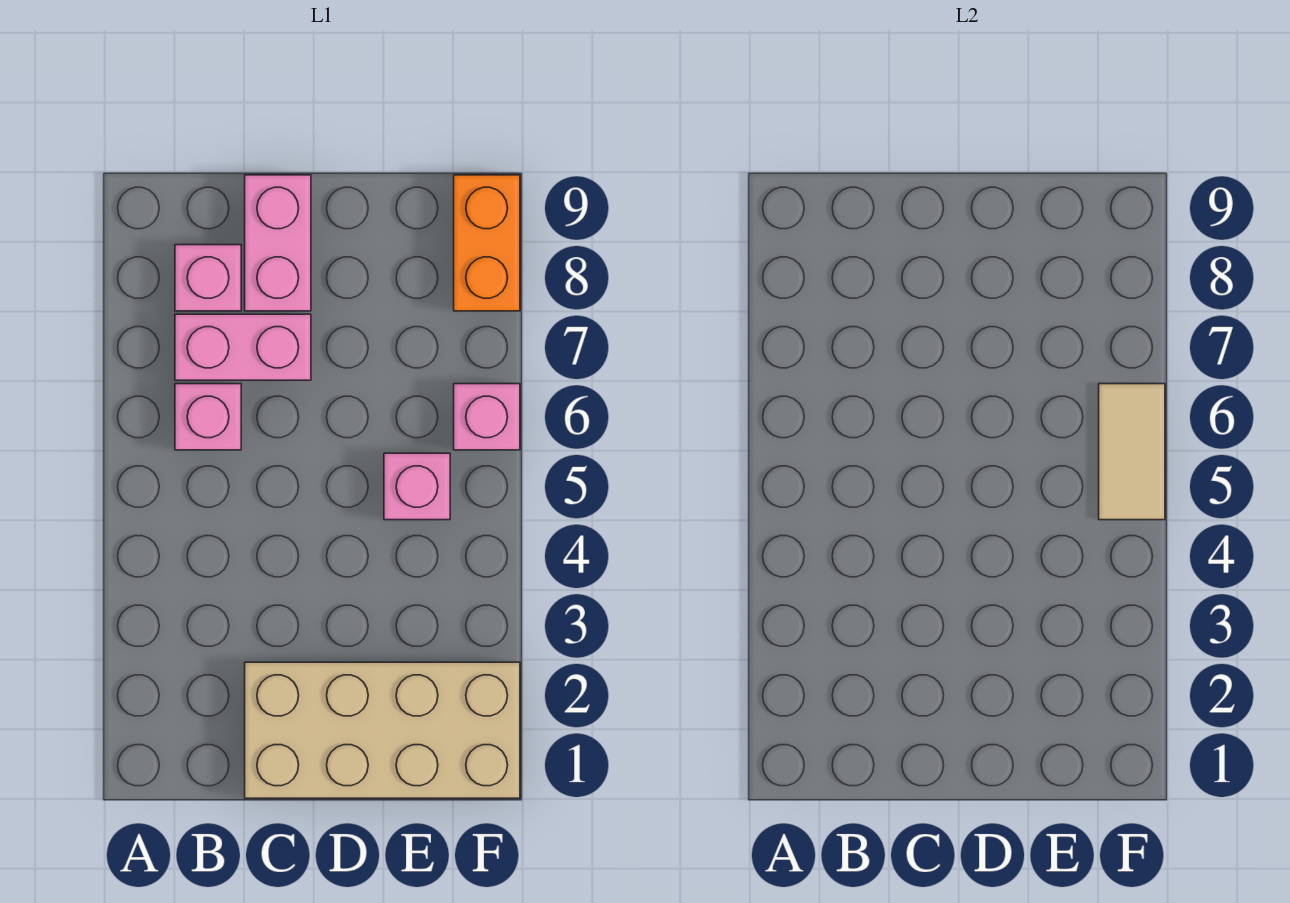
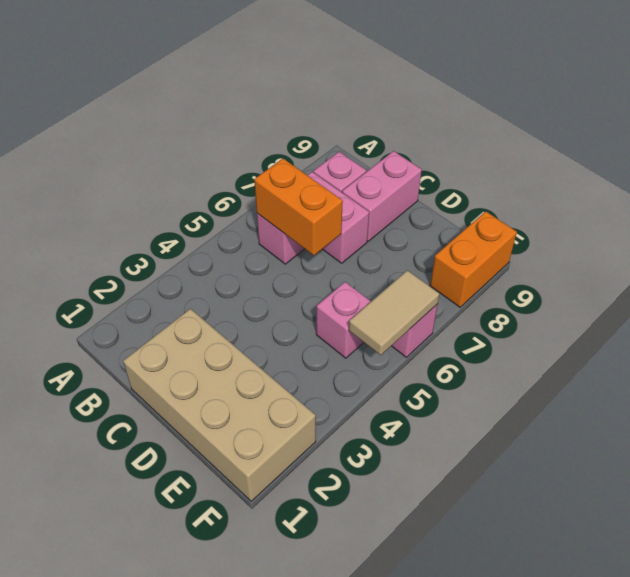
none -> orange brick B6:C6 level 2

